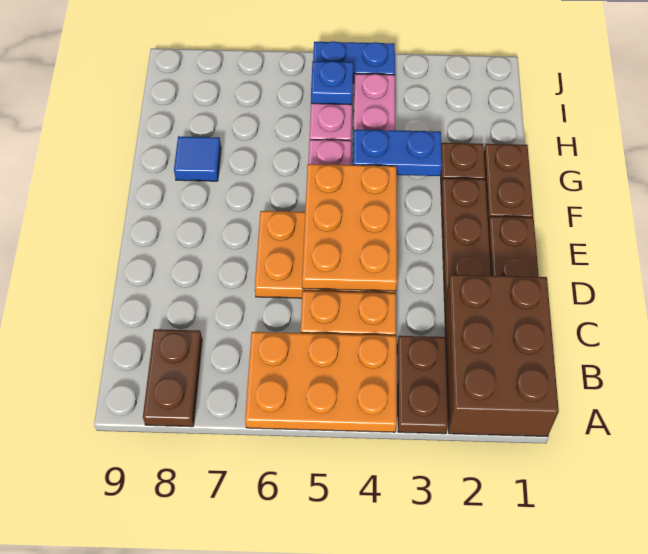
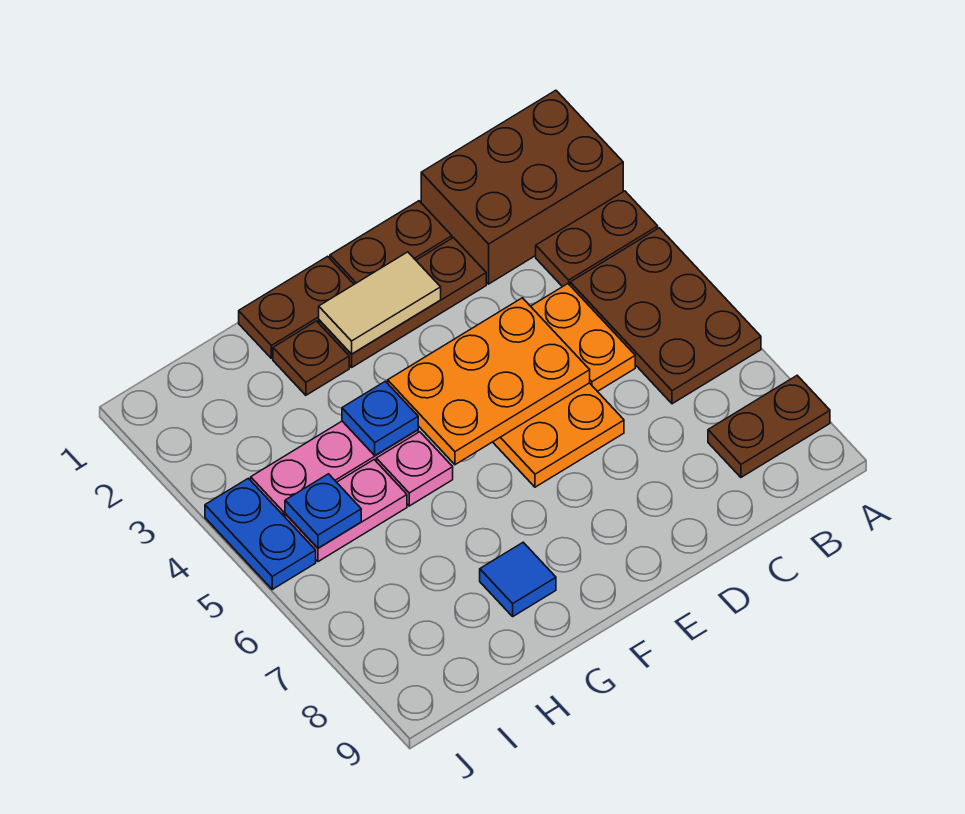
orange plate A4:B6 level 1 -> brown plate A4:B6 level 1
none -> tan tile E2:F2 level 2
blue plate G3:G4 level 2 -> blue plate G4 level 2

